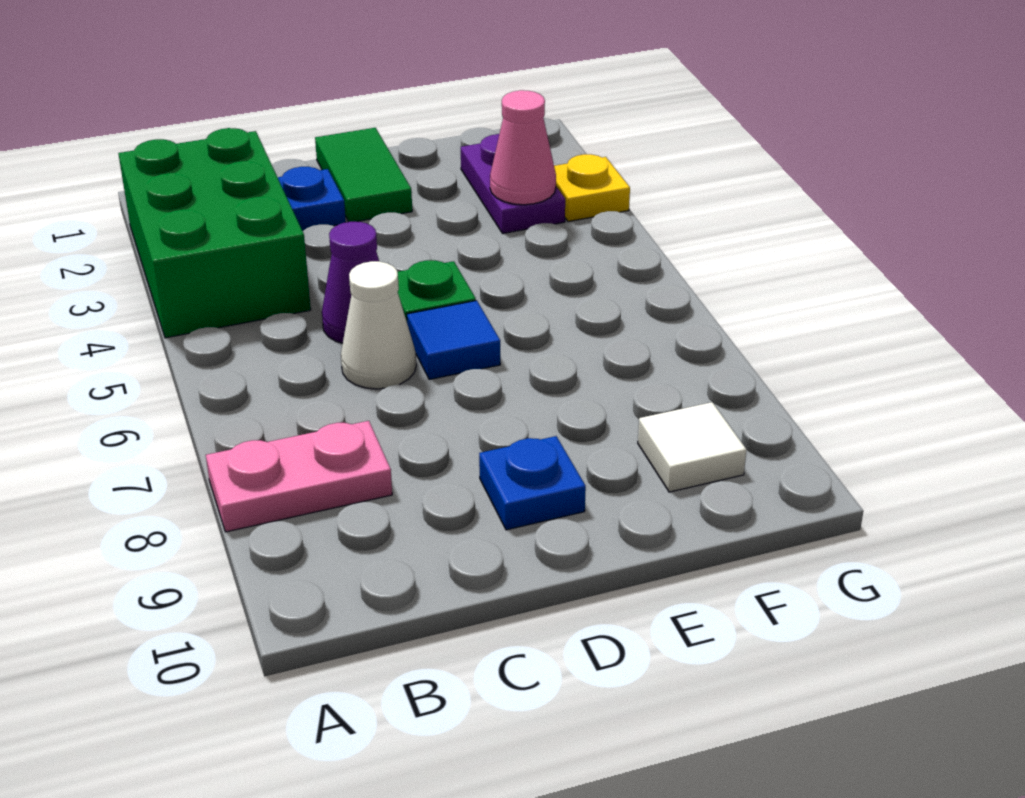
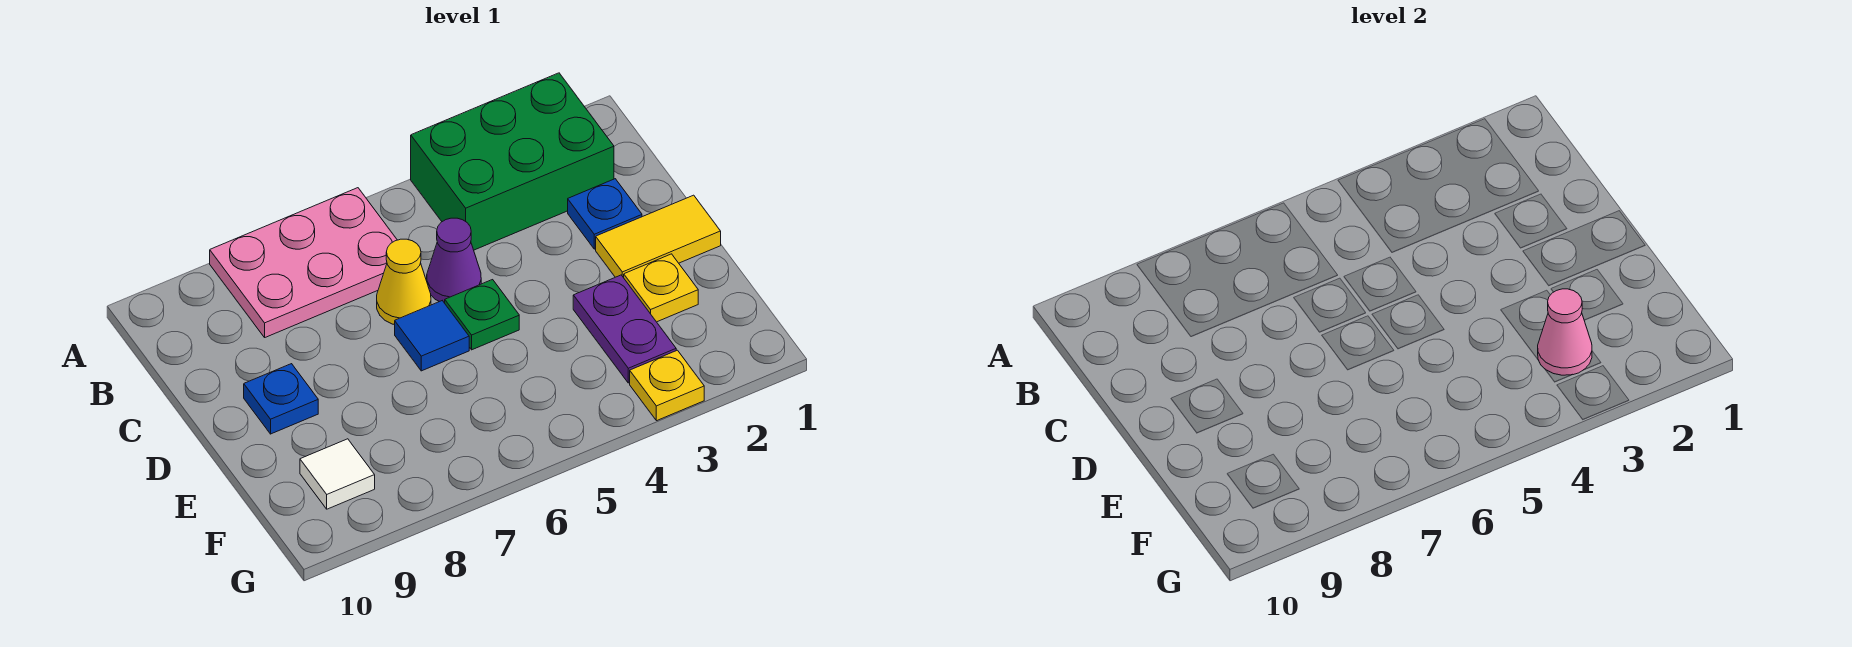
pink plate A8:B8 level 1 -> pink plate A6:B8 level 1
white cone C6 level 1 -> yellow cone C6 level 1
green tile D1:D2 level 1 -> yellow tile D1:D2 level 1
none -> yellow plate E2 level 1
purple plate F2:F3 level 1 -> purple plate E3:F3 level 1

